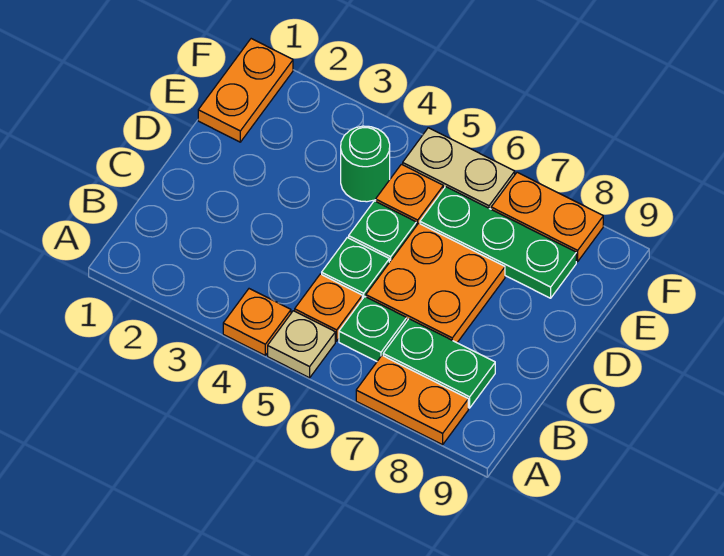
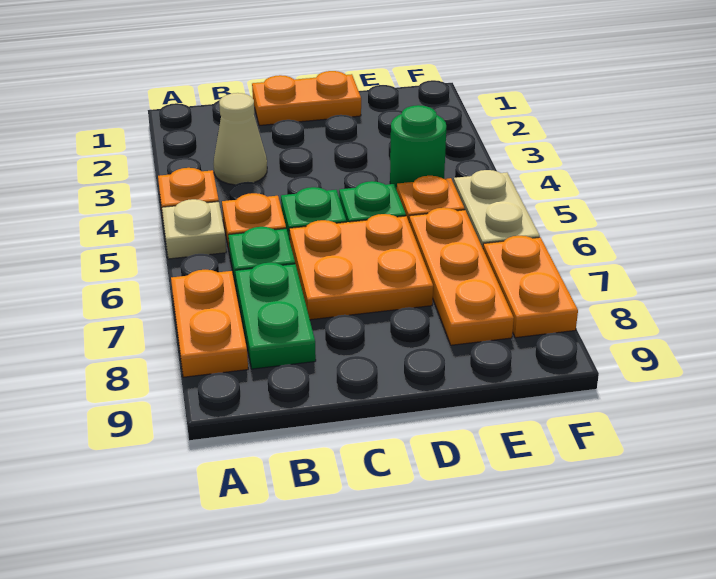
none -> tan cone B3 level 1
orange plate E1:F1 level 1 -> orange plate C1:D1 level 1
green plate E6:E8 level 1 -> orange plate E6:E8 level 1

